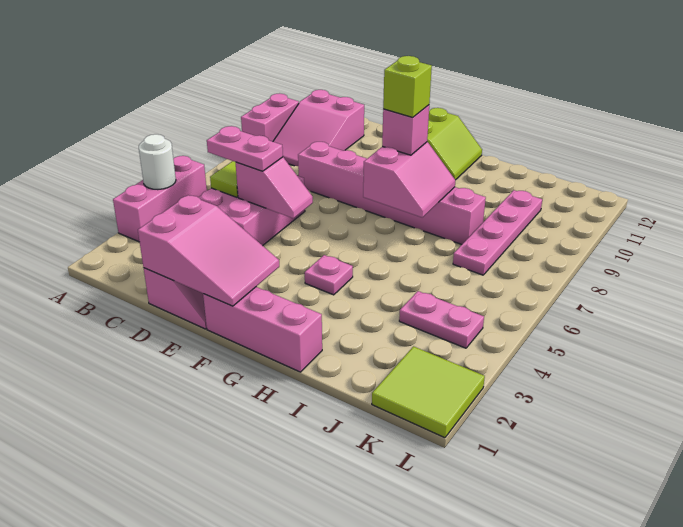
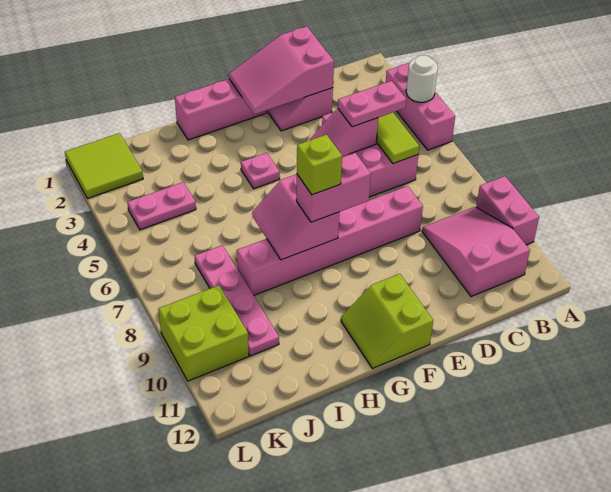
pink brick G8 level 3 -> pink brick F8:G8 level 3
none -> lime brick K9:L10 level 1

